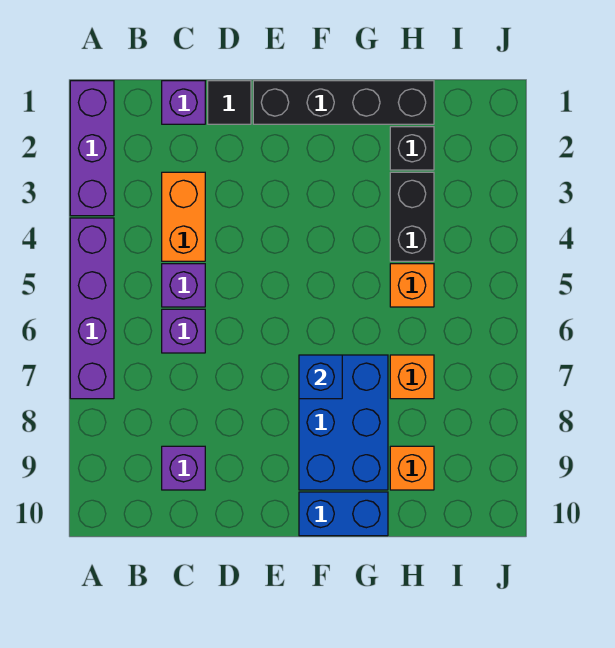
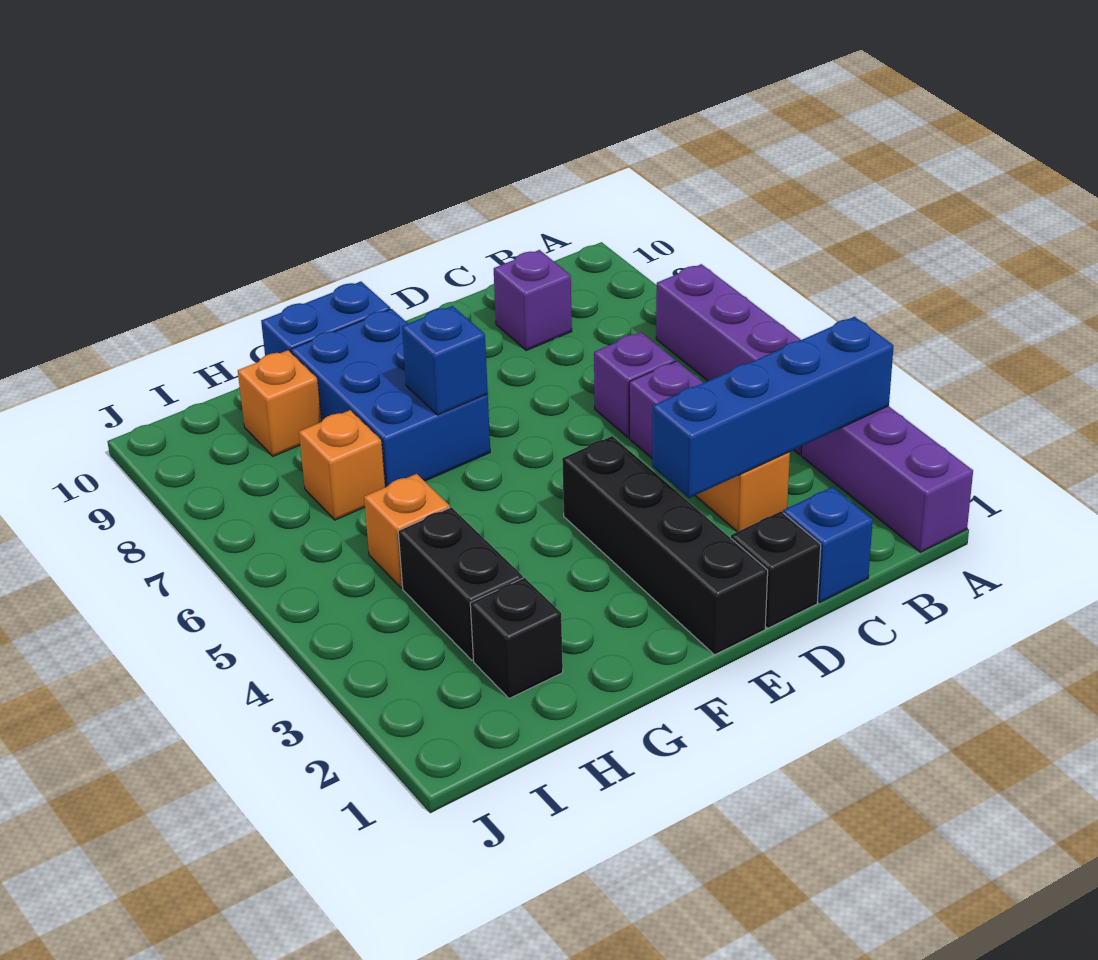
none -> blue brick A3:D3 level 2
purple brick C1 level 1 -> blue brick C1 level 1
black tile D1 level 1 -> black brick D1 level 1
black brick E1:H1 level 1 -> black brick E1:E4 level 1

